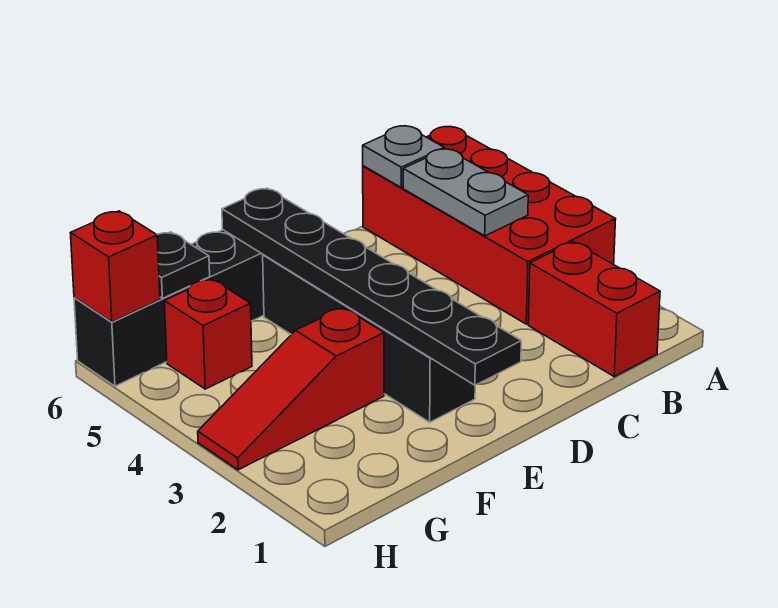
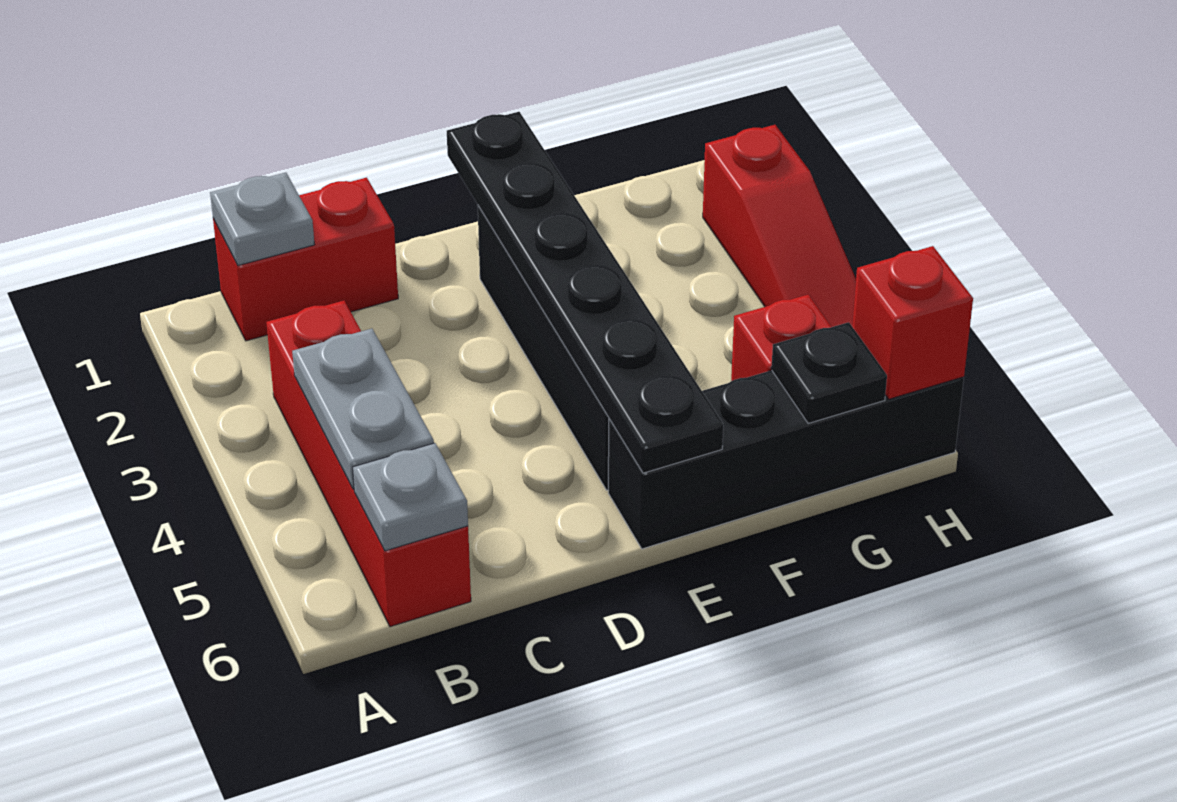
red brick A3:B6 level 1 -> red brick B3:B6 level 1
red brick B1:B2 level 1 -> red brick B1:C1 level 1
none -> grey plate B1 level 2
red slope F3:H3 level 1 top F -> red slope H2:H4 level 1 top 2

